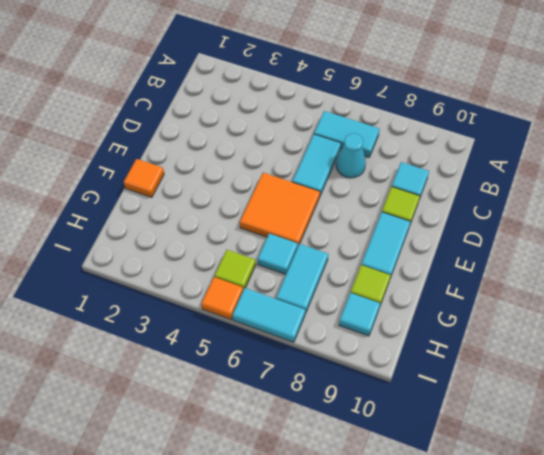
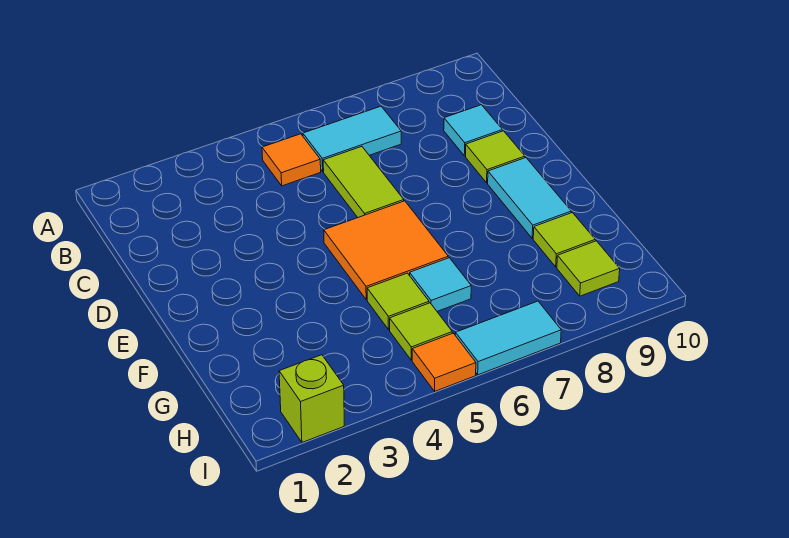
cyan tile C6:D6 level 1 -> lime tile C6:D6 level 1
cyan cone C7 level 1 -> none
orange tile F1 level 1 -> orange tile B5 level 1
none -> lime tile G5 level 1
cyan tile G7:H7 level 1 -> none
cyan tile H9 level 1 -> lime tile H9 level 1
none -> lime brick I2 level 1

